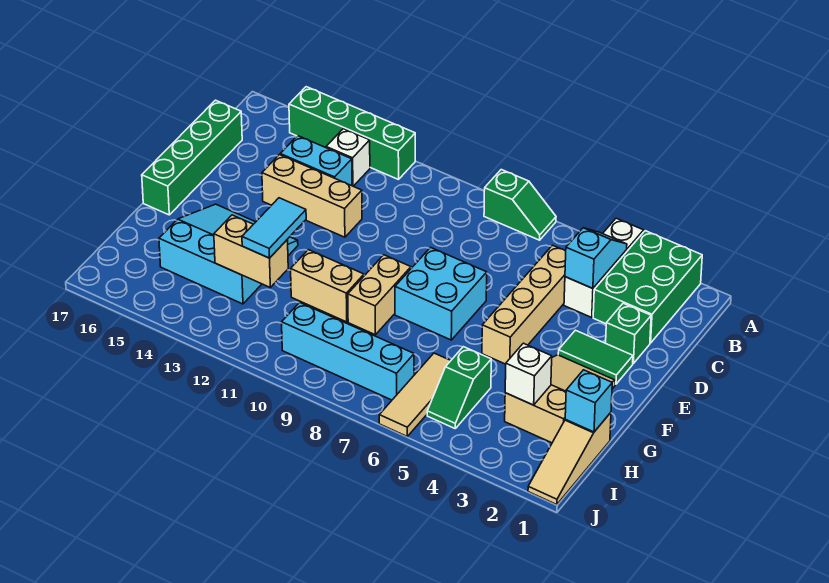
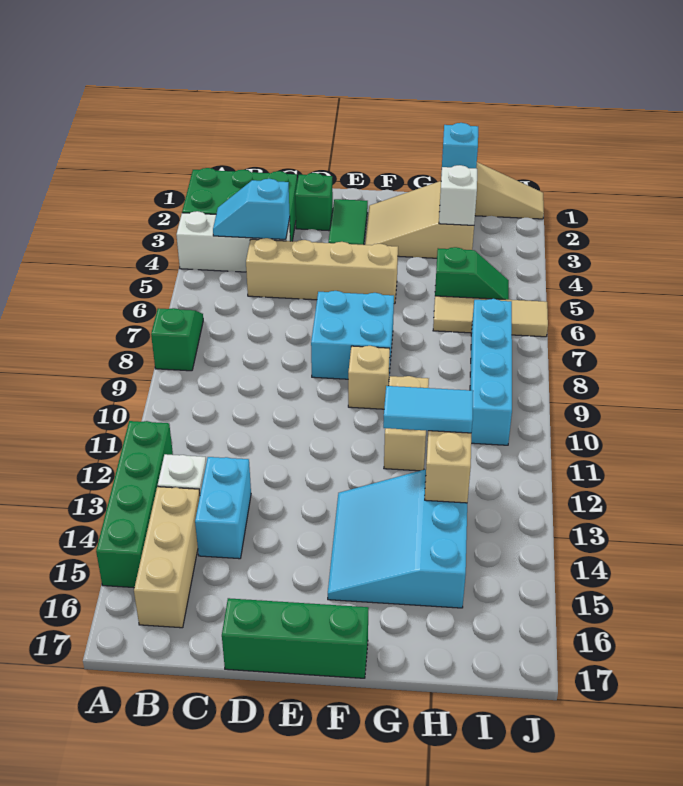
green brick C17:F17 level 1 -> green brick D17:F17 level 1
tan brick D12:D14 level 1 -> tan brick B14:B16 level 1
tan brick F9:G9 level 1 -> tan brick F9 level 1

